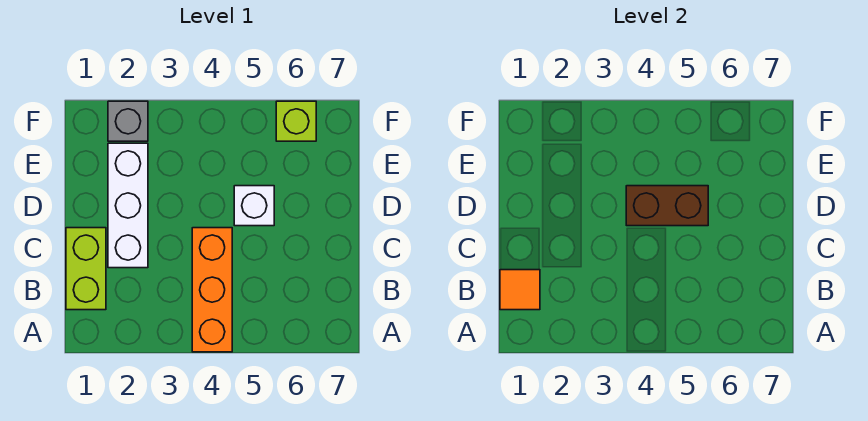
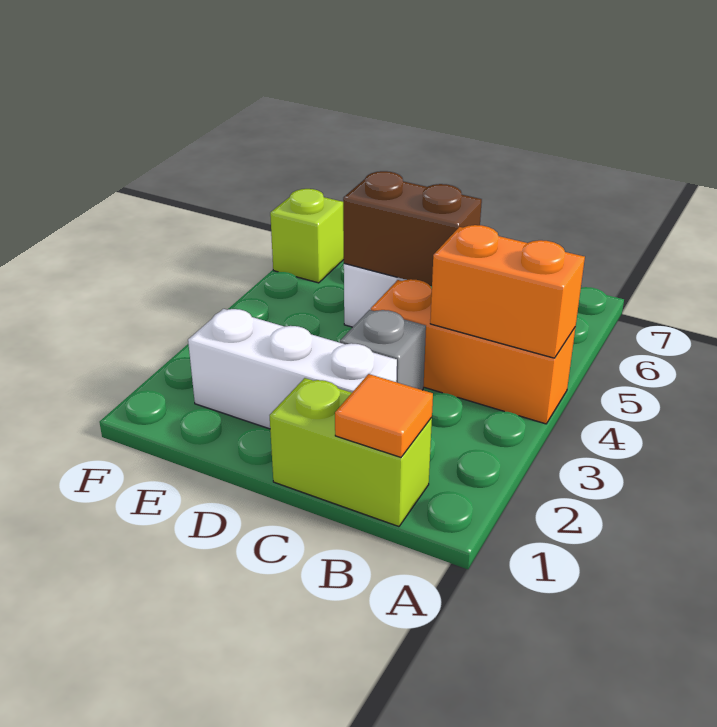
none -> orange brick A4:B4 level 2
brown brick D4:D5 level 2 -> brown brick C5:D5 level 2
grey brick F2 level 1 -> grey brick C3 level 1

